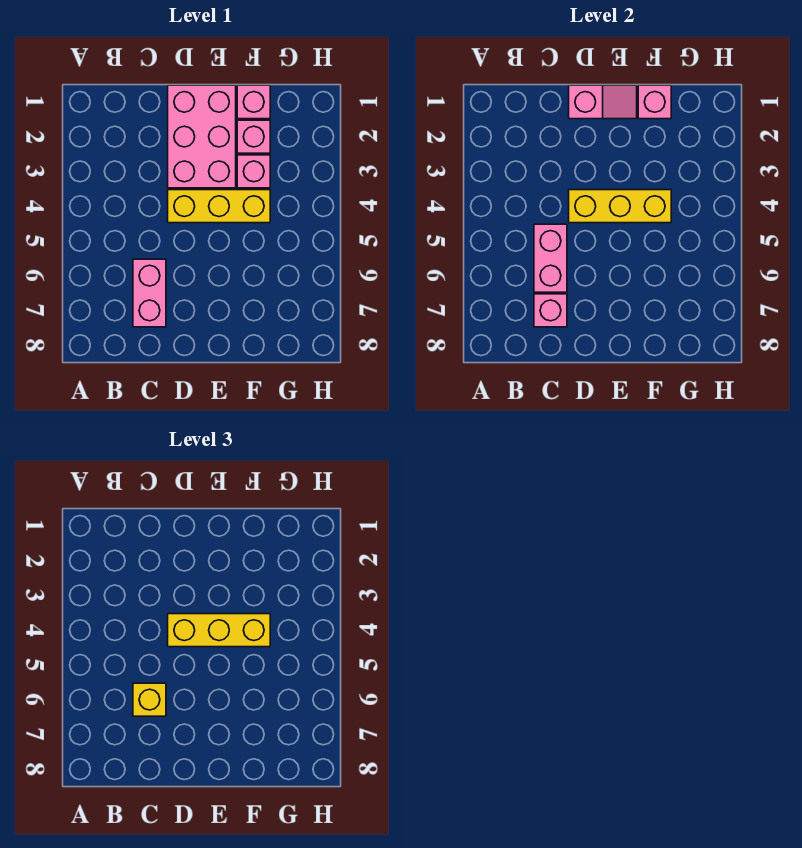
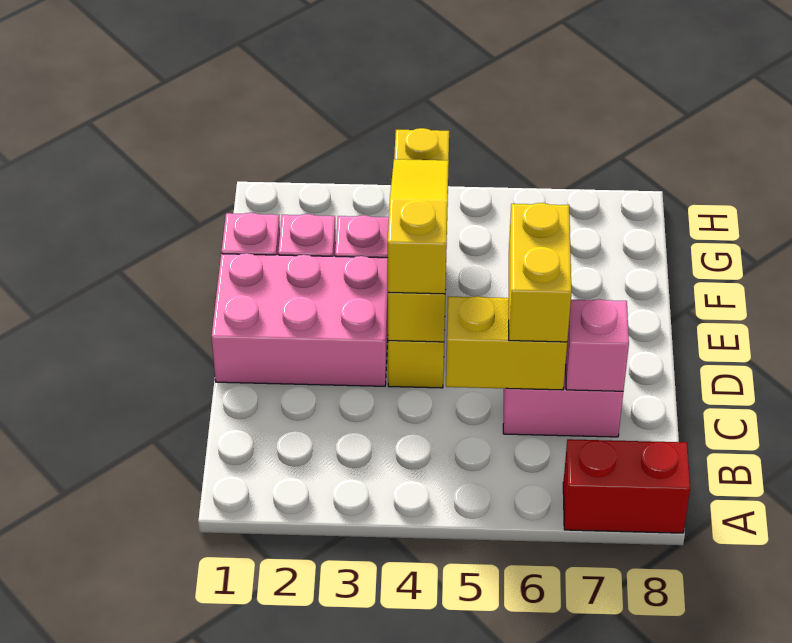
none -> red brick A7:A8 level 1
pink brick C5:C6 level 2 -> yellow brick C5:C6 level 2
yellow brick C6 level 3 -> yellow brick C6:D6 level 3
pink slope D1:E1 level 2 top D -> none
yellow brick D4:F4 level 2 -> yellow brick D4:G4 level 2
yellow brick D4:F4 level 3 -> yellow slope D4:F4 level 3 top D
pink brick F1 level 2 -> none

